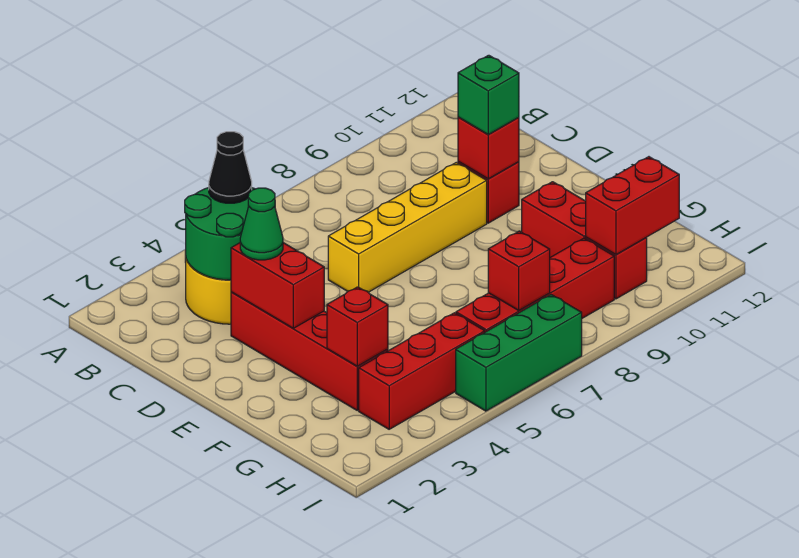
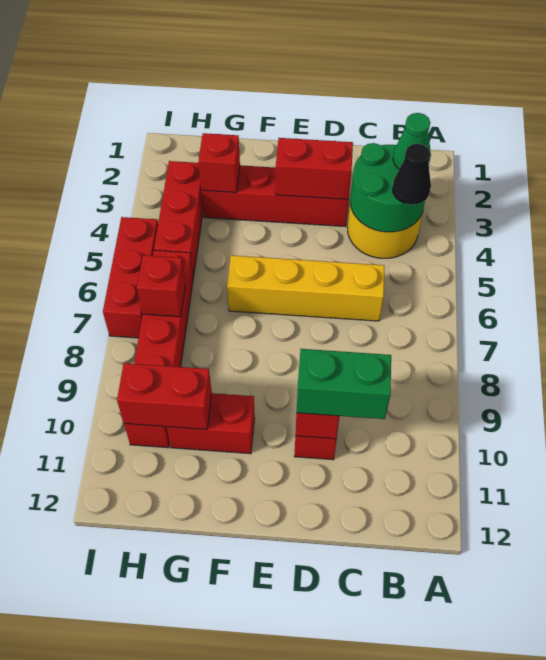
green cone D3 level 3 -> green cone B3 level 3
yellow brick D6:D9 level 1 -> yellow brick C6:F6 level 1
green brick D10 level 3 -> green brick C10:D10 level 3
red brick H10:H11 level 2 -> red brick G10:H10 level 2
green brick I5:I7 level 1 -> red brick I5:I7 level 1

